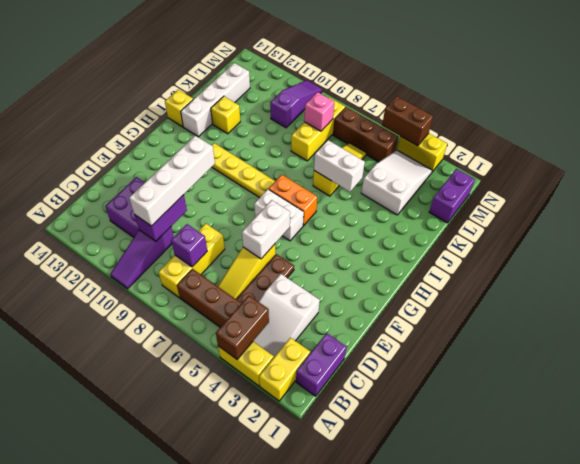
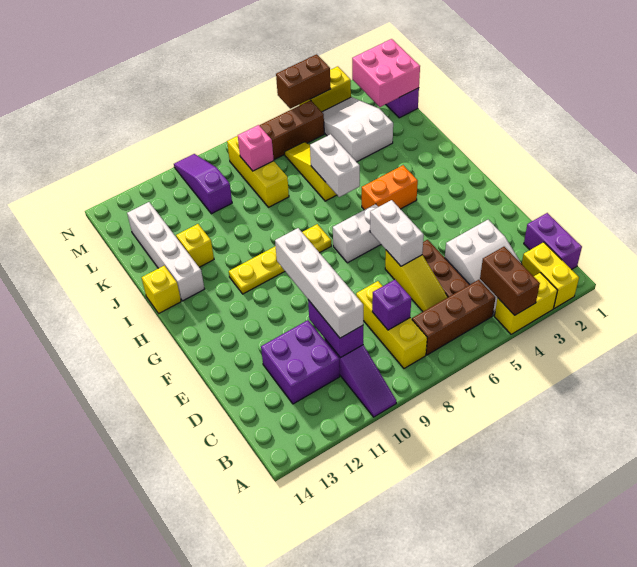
orange brick H6:H7 level 1 -> orange brick H4:H5 level 1
white brick J5:J6 level 2 -> white brick I6:J6 level 2
none -> pink brick L1:M2 level 2

